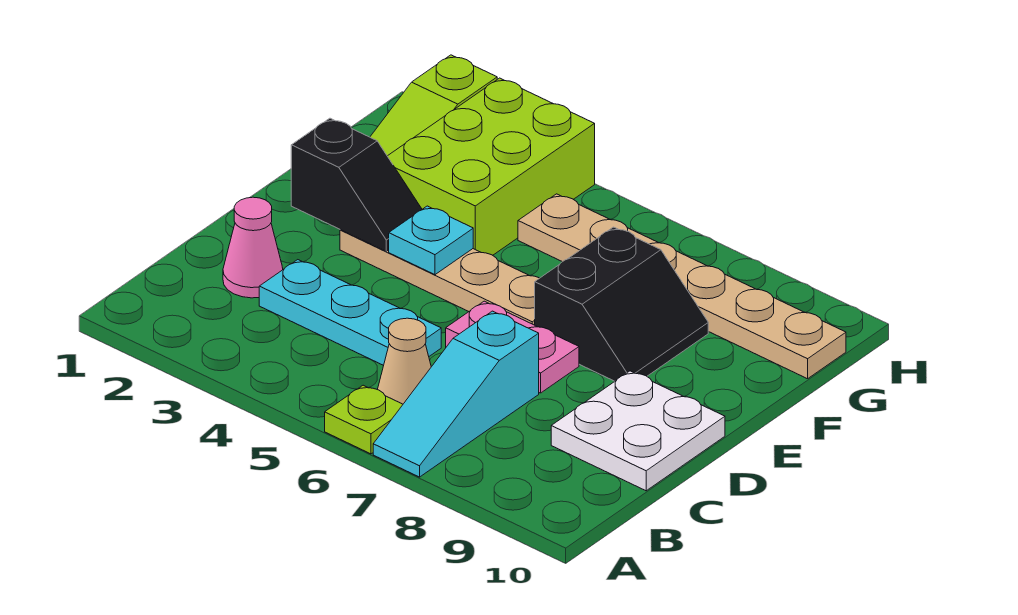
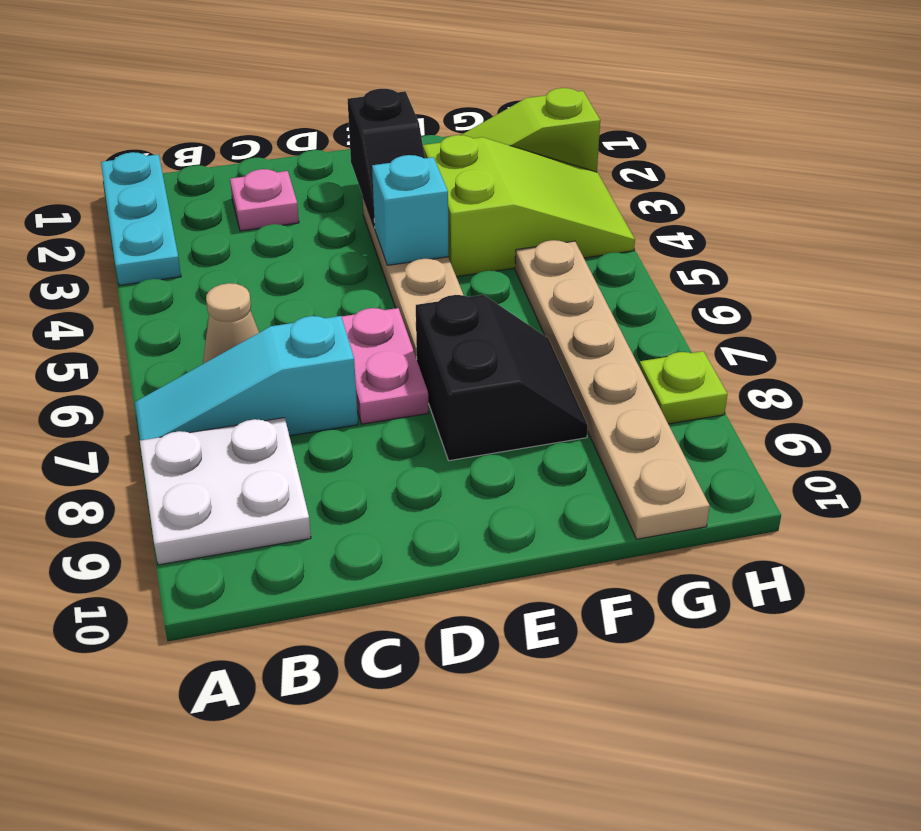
lime plate A6 level 1 -> lime plate H8 level 1
pink cone C2 level 1 -> pink plate C2 level 1
cyan plate C3:C5 level 1 -> cyan plate A1:A3 level 1
white plate C9:D10 level 1 -> white plate A8:B9 level 1
cyan plate E4 level 2 -> cyan brick E4 level 2
black slope E7:F8 level 1 top 7 -> black slope E7:F8 level 1 top E
lime brick F3:H4 level 1 -> lime slope F3:H4 level 1 top F

